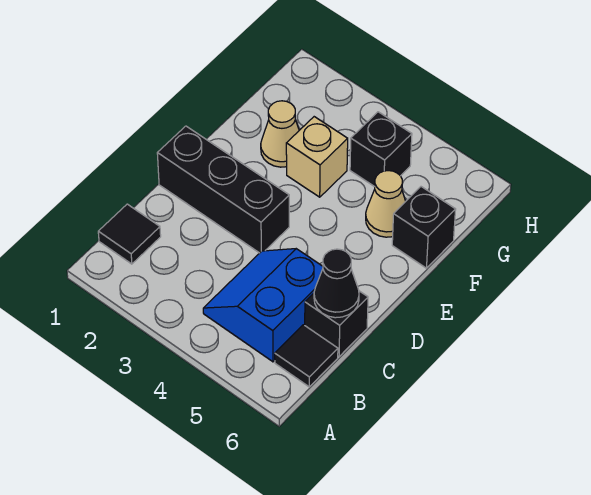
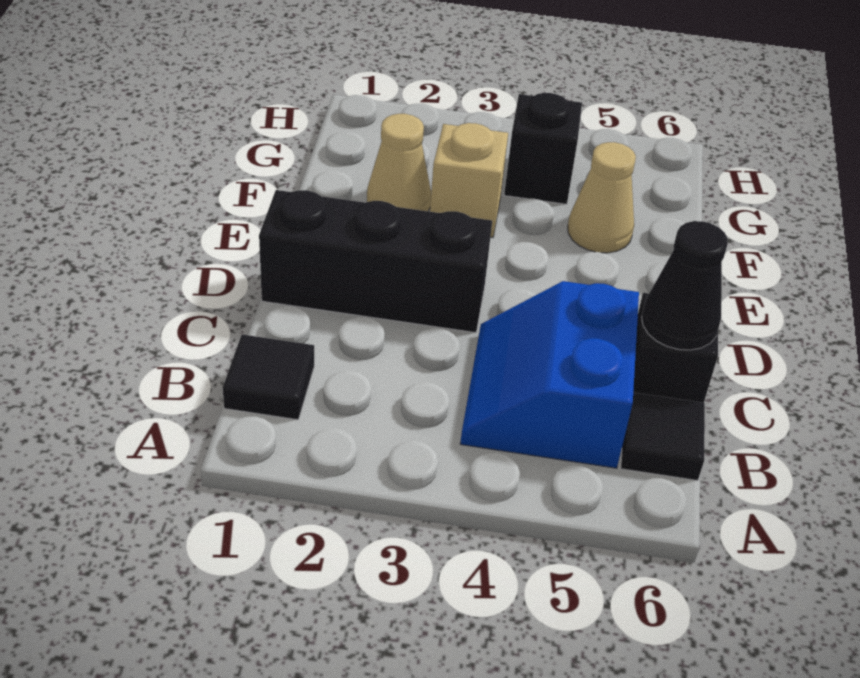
black brick F6 level 1 -> none

